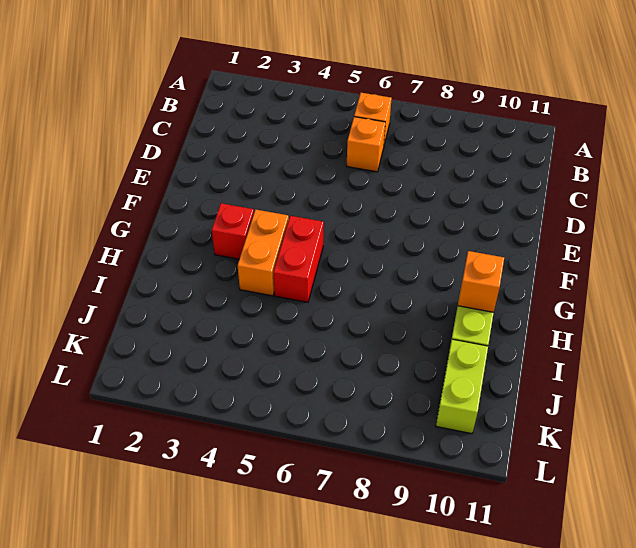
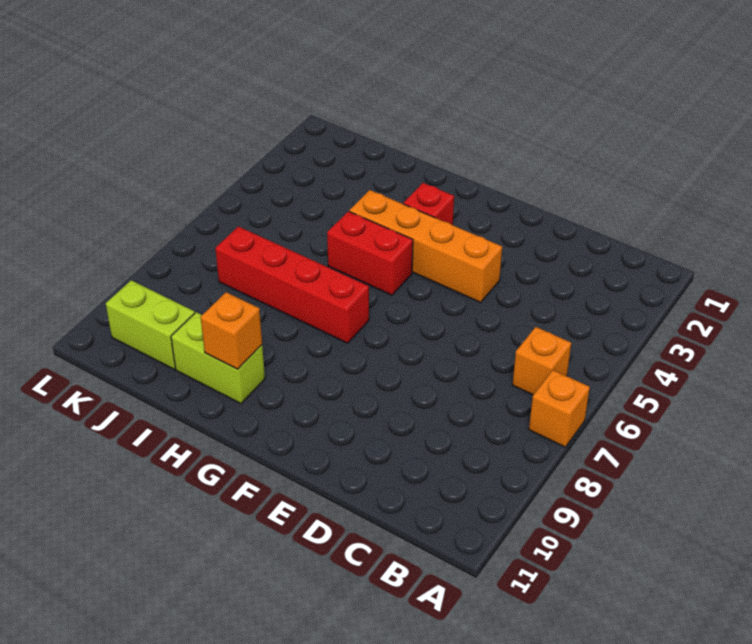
orange brick C6 level 1 -> orange brick A7 level 1
orange brick G4:H4 level 1 -> orange brick E4:H4 level 1
none -> red brick G7:J7 level 1

